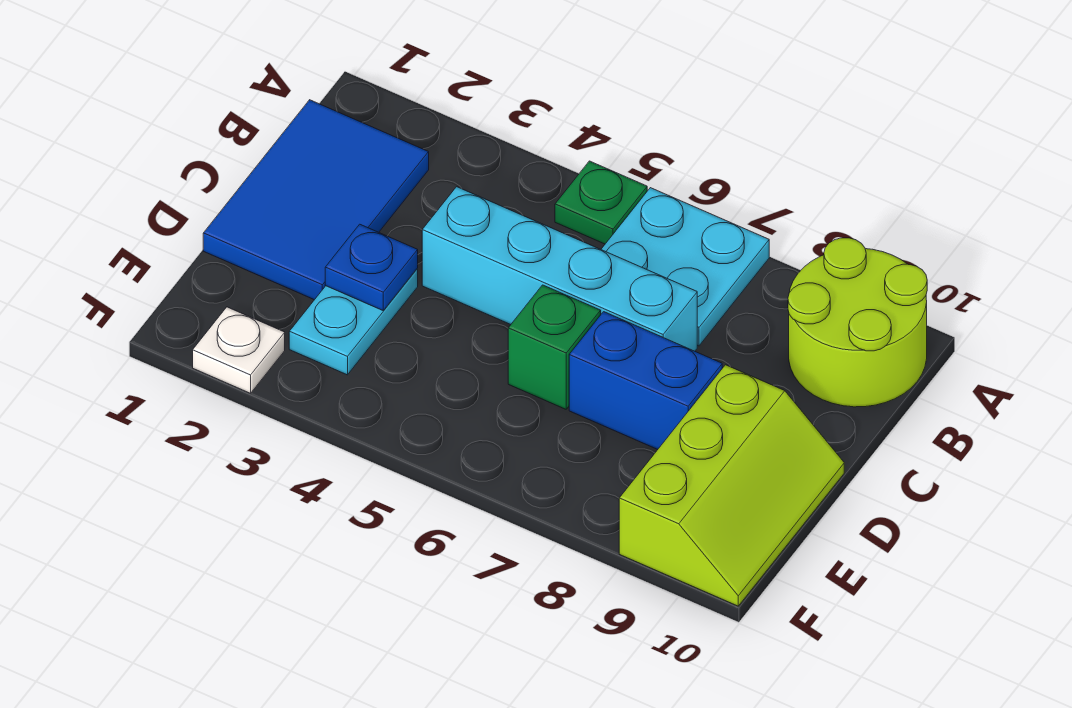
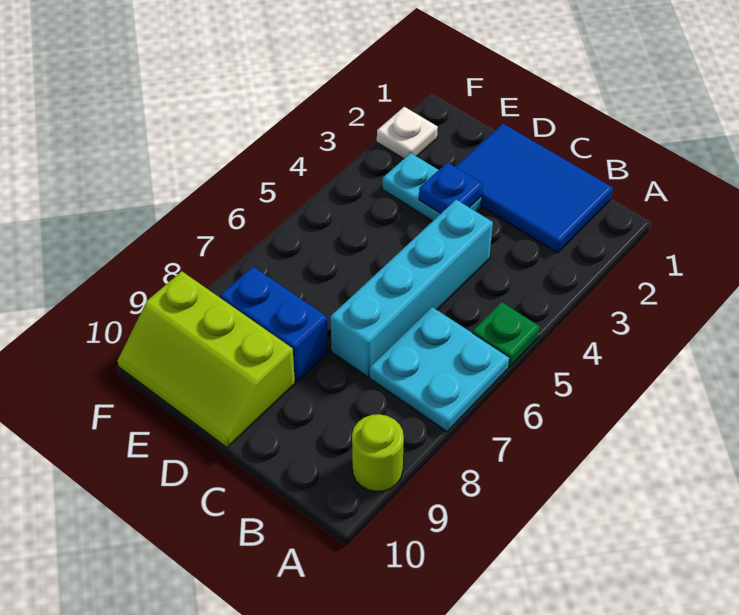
lime round brick A9:B10 level 1 -> lime round brick A9 level 1
green brick D6 level 1 -> none
blue brick D7:D8 level 1 -> blue brick D8:E8 level 1

